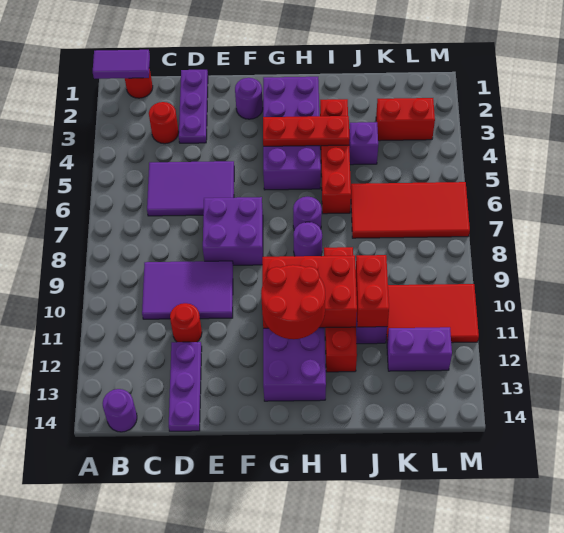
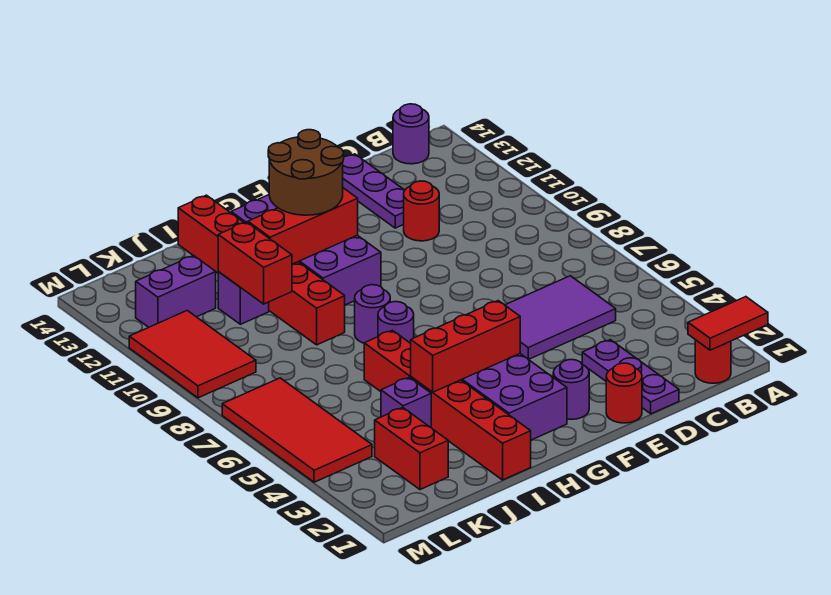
purple tile A1:B1 level 2 -> red tile A1:B1 level 2
red round brick C3 level 1 -> red round brick E1 level 1
purple tile C9:E10 level 1 -> none
purple brick E7:F8 level 1 -> none
red plate G4:I4 level 2 -> red brick G4:I4 level 2
red brick G10:I11 level 2 -> red brick G11:I11 level 2
red round brick G11:H12 level 3 -> brown round brick G11:H12 level 3
red brick I3:I6 level 1 -> red brick I1:I6 level 1
red brick I9:I12 level 1 -> red brick I9:I14 level 1
red tile J6:M7 level 1 -> red tile L4:M7 level 1
red brick K3:L3 level 1 -> red brick K2:K3 level 1
red tile K10:M11 level 1 -> red tile L9:M11 level 1

